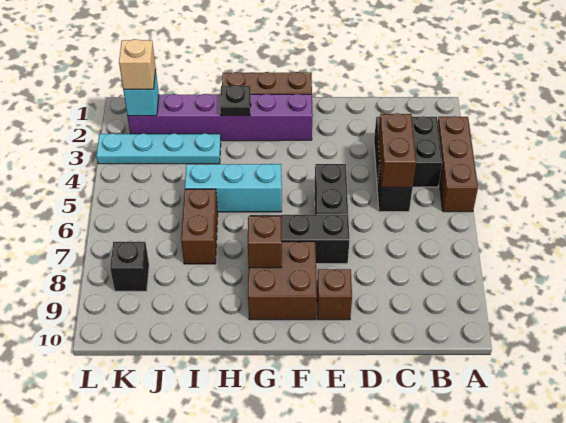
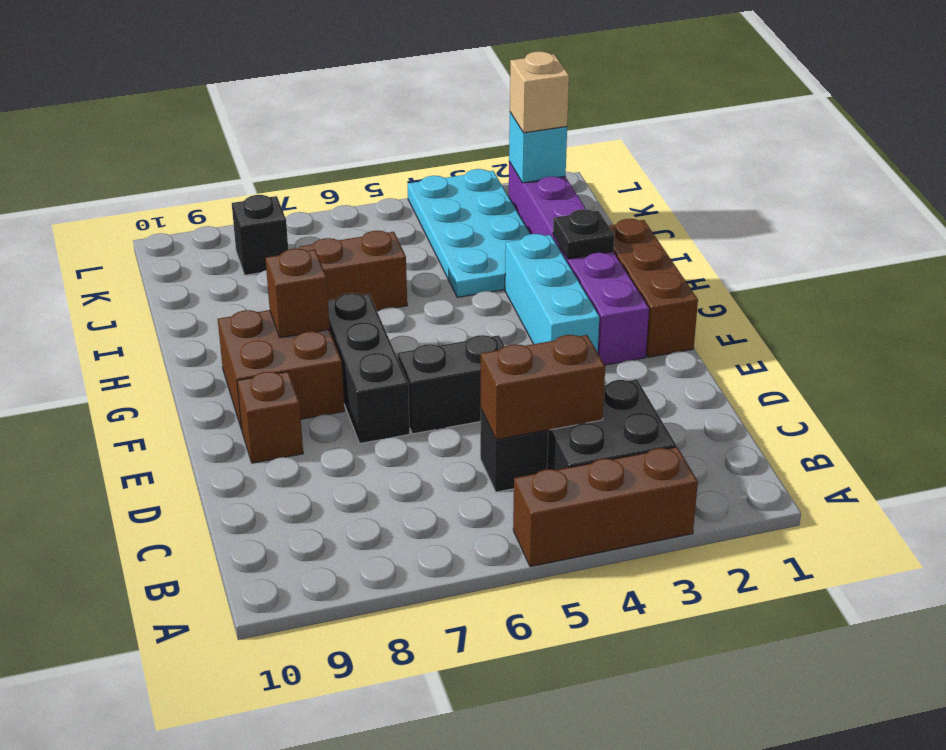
cyan brick G5:I5 level 1 -> cyan brick F3:H3 level 1
cyan plate I3:L3 level 1 -> cyan plate I3:L4 level 1

